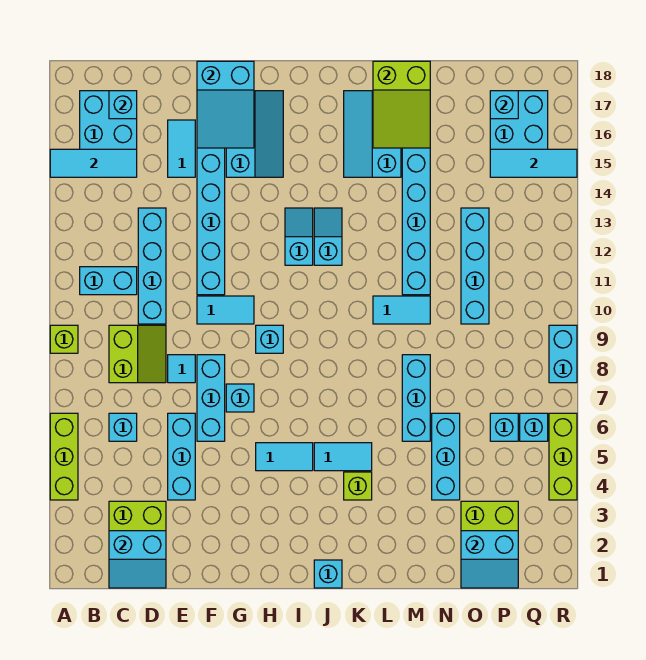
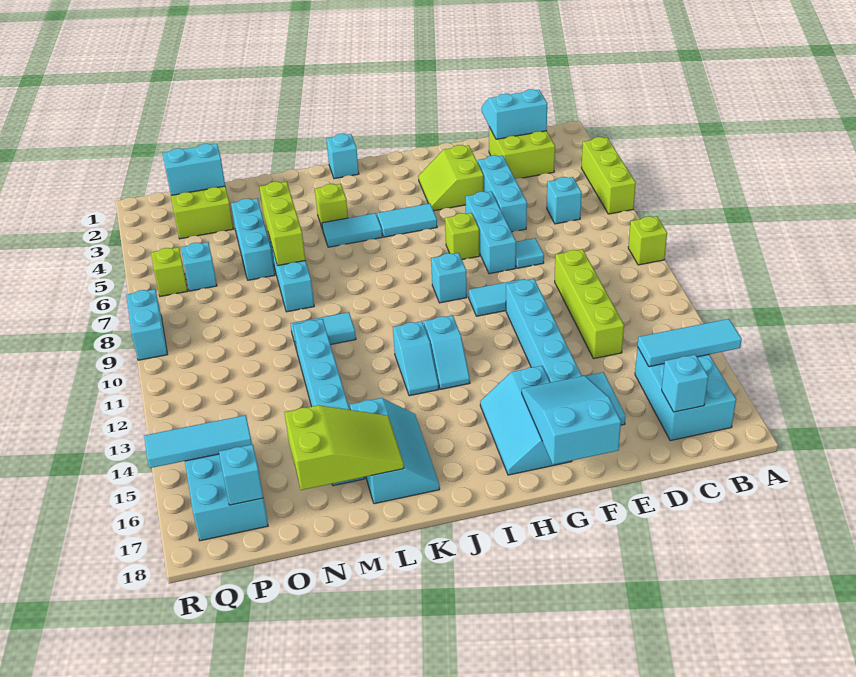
cyan brick B11:C11 level 1 -> none
lime slope C8:D9 level 1 top C -> lime slope F3:G4 level 1 top F
cyan brick D10:D13 level 1 -> lime brick D10:D13 level 1
cyan brick G7 level 1 -> lime brick G7 level 1
lime slope L16:M18 level 2 top 18 -> lime slope L16:N17 level 2 top N
cyan brick O10:O13 level 1 -> none
cyan brick Q6 level 1 -> lime brick Q6 level 1
lime brick R4:R6 level 1 -> lime brick M5:M7 level 2

